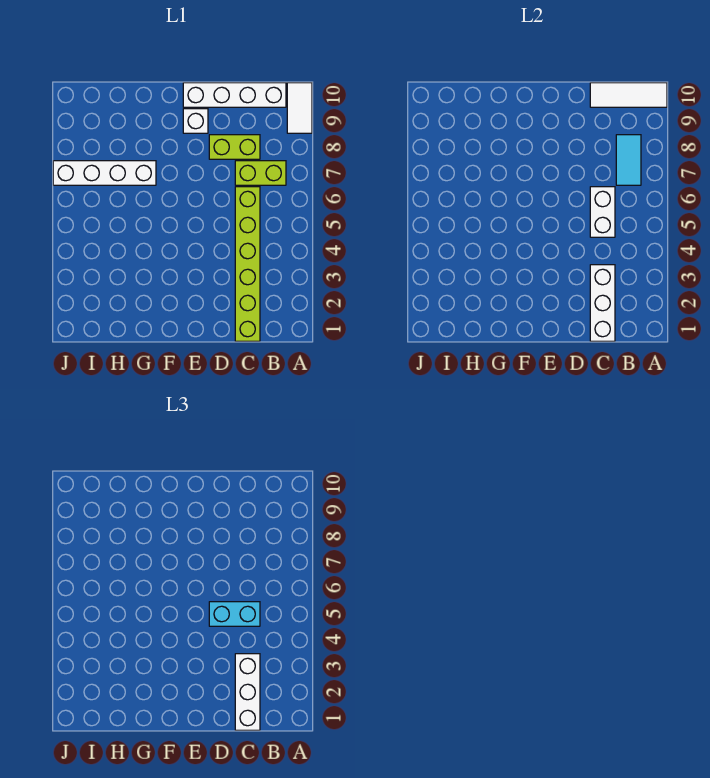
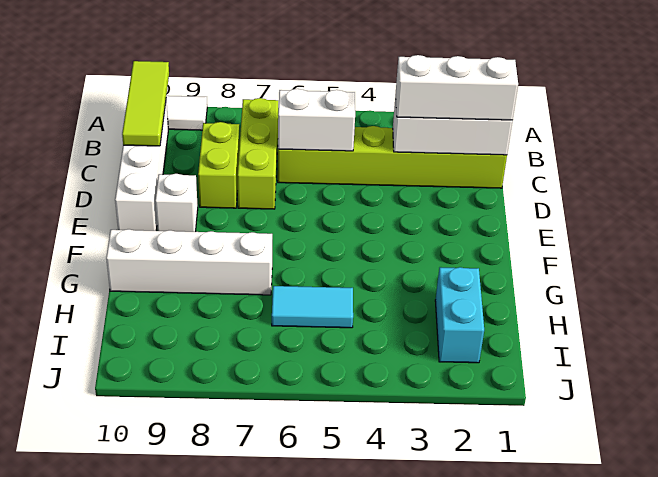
white tile A10:C10 level 2 -> lime tile A10:C10 level 2
lime brick B7:C7 level 1 -> lime brick B7:D7 level 1
cyan tile B7:B8 level 2 -> cyan tile H5:H6 level 1
cyan brick C5:D5 level 3 -> cyan brick H2:I2 level 1
white brick G7:J7 level 1 -> white brick G7:G10 level 1

